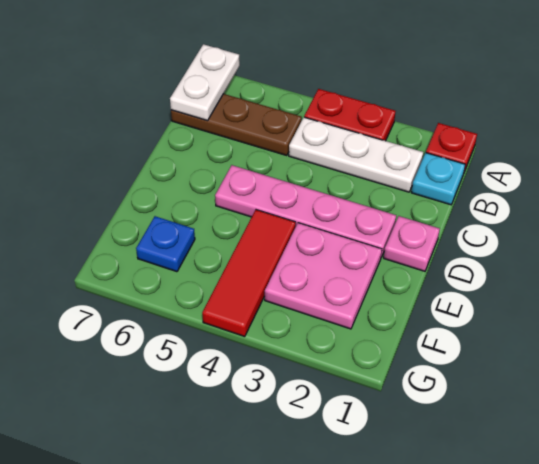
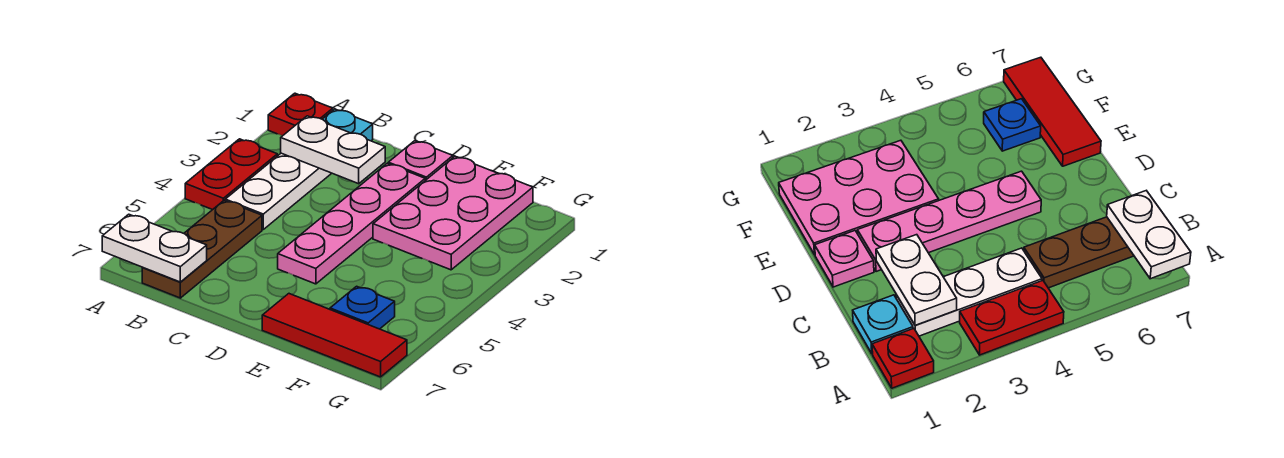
none -> white plate B2:C2 level 2
pink plate E2:F3 level 1 -> pink plate E1:F3 level 1
red tile E4:G4 level 1 -> red tile E7:G7 level 1

